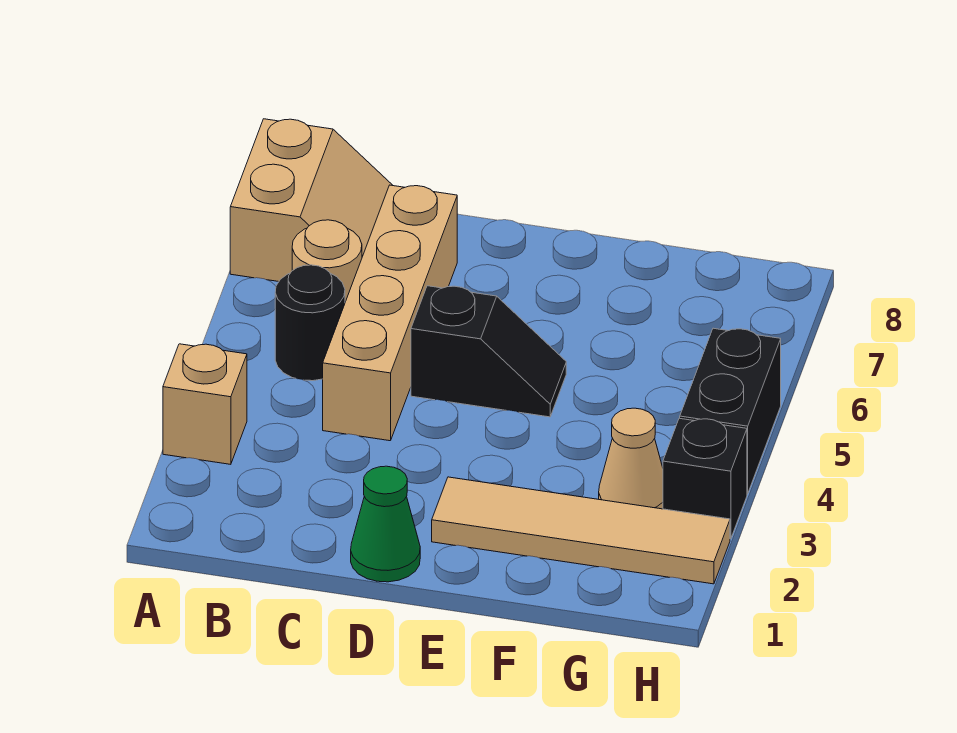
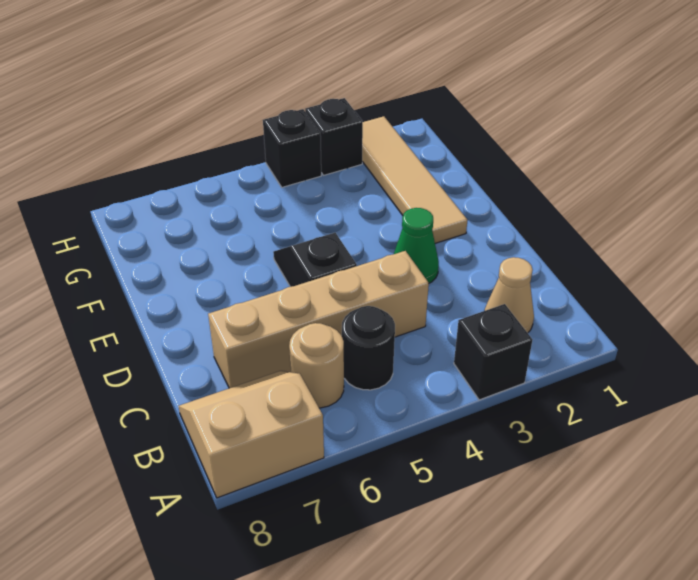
tan brick A3 level 1 -> black brick A3 level 1
green cone D1 level 1 -> green cone D3 level 1
tan cone G3 level 1 -> tan cone B2 level 1
black brick H4:H5 level 1 -> black brick H4 level 1

